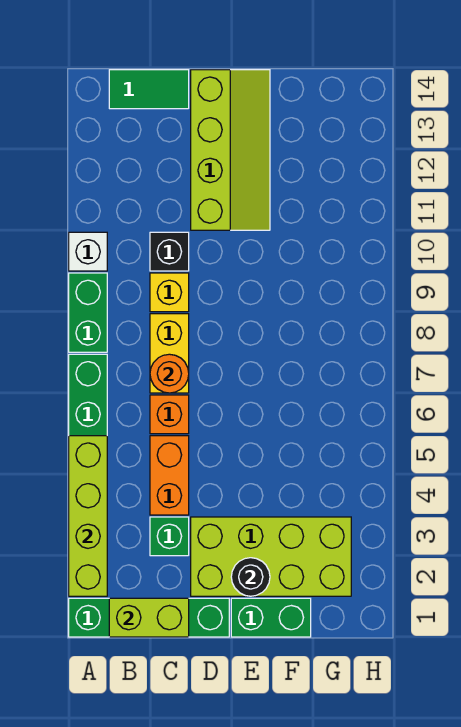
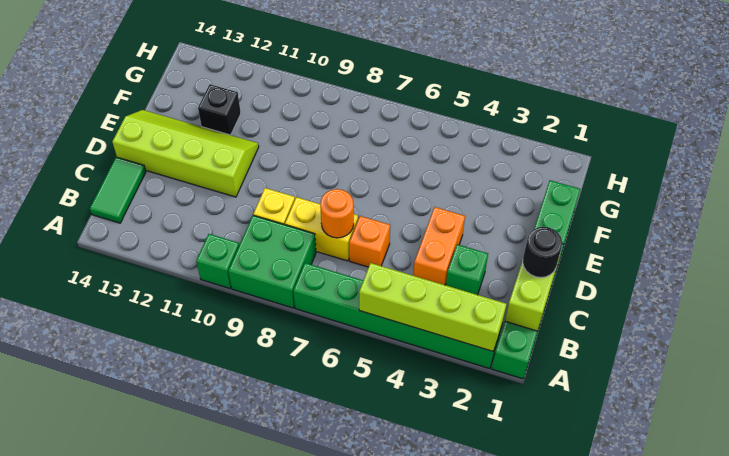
green brick A8:A9 level 1 -> green brick A8:B9 level 1
white brick A10 level 1 -> green brick A10 level 1
orange brick C4:C5 level 1 -> orange brick C4:D4 level 1
black brick C10 level 1 -> black brick F12 level 1
lime brick D2:G3 level 1 -> none
black round brick E2 level 2 -> black round brick C1 level 3

